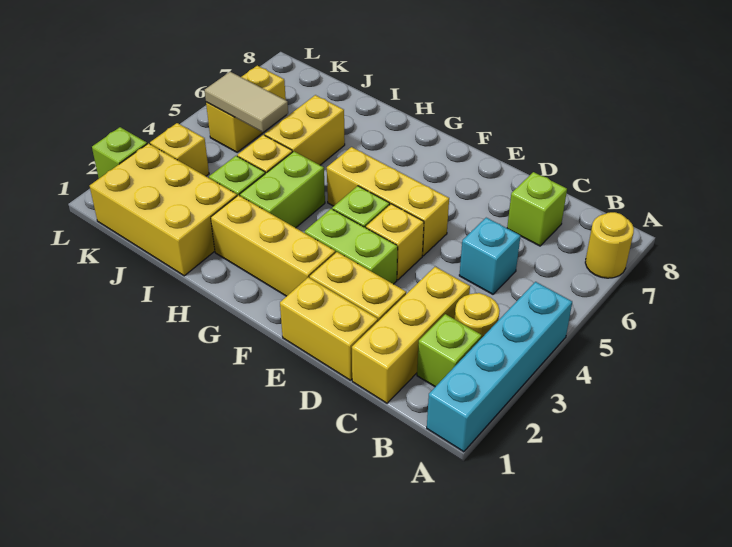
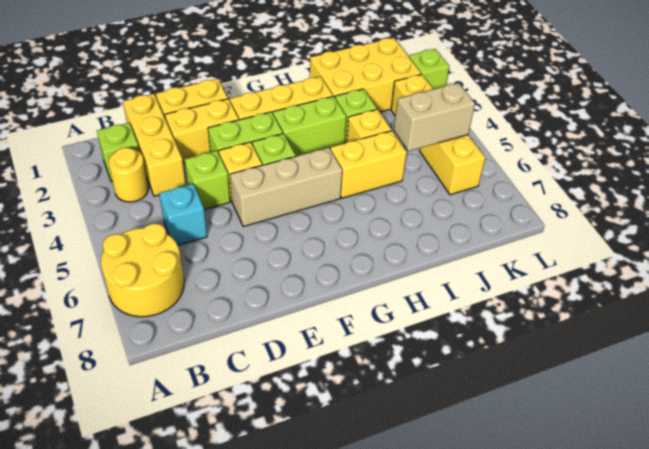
cyan brick A1:A4 level 1 -> none
yellow round brick A7 level 1 -> yellow round brick A6:B7 level 1
lime brick C7 level 1 -> lime brick D4 level 1
yellow brick E5:G5 level 1 -> tan brick E5:G5 level 1
lime brick H3:H4 level 1 -> lime brick G3:H3 level 1
yellow brick I5:I6 level 1 -> yellow brick H5:I5 level 1
tan tile J5:K5 level 2 -> tan brick J5:K5 level 2

